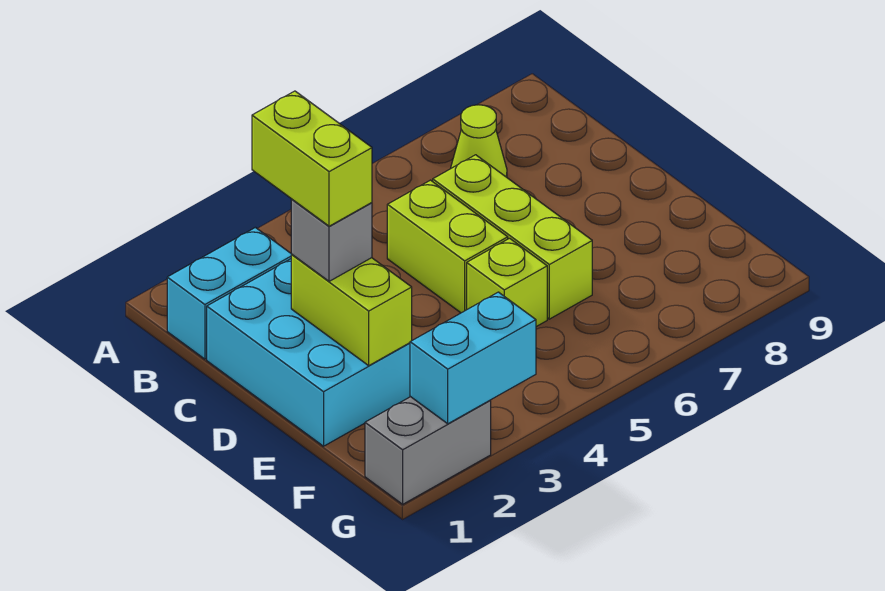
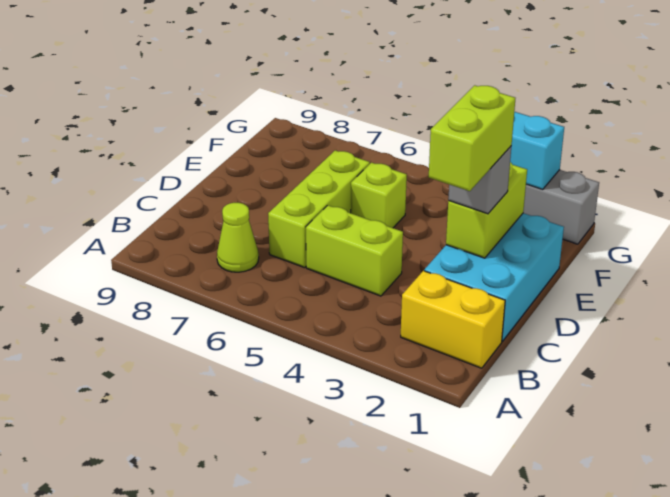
cyan brick B1:B2 level 1 -> yellow brick B1:B2 level 1
lime brick C5:D5 level 1 -> lime brick C4:C5 level 1

